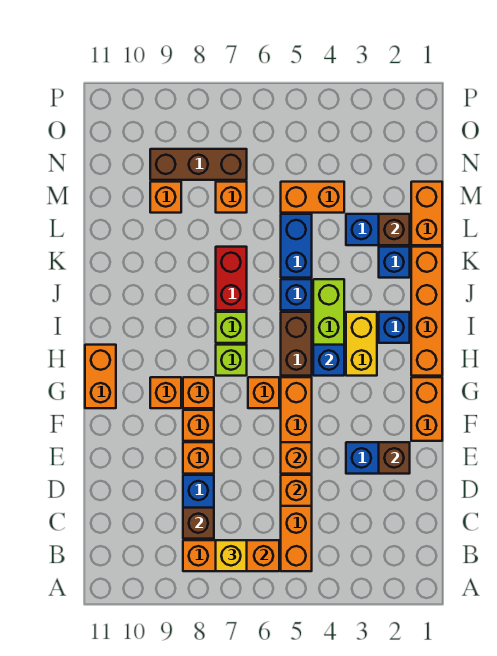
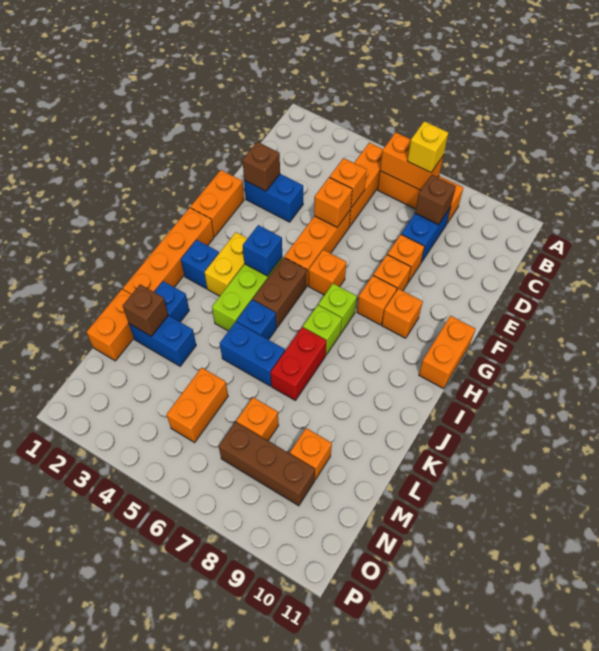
blue brick K5:L5 level 1 -> blue brick K5:K6 level 1
orange brick M4:M5 level 1 -> orange brick M5:N5 level 1

